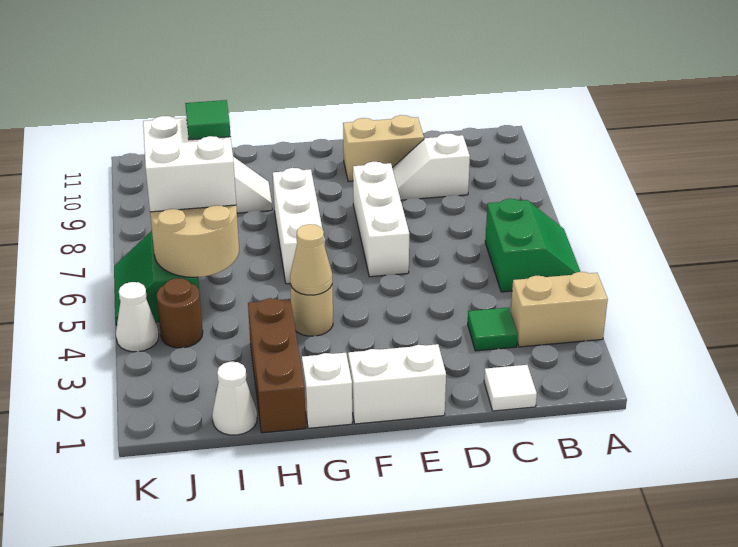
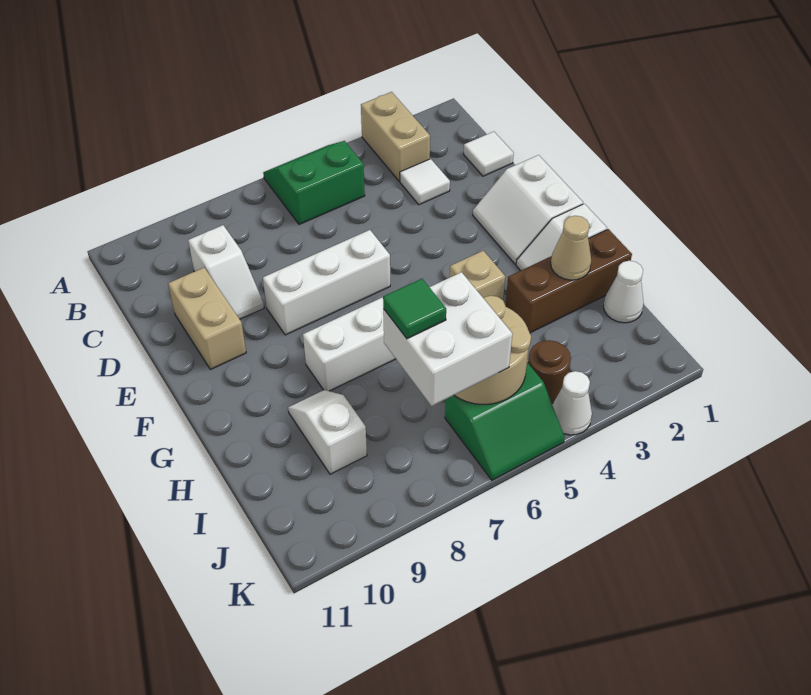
green tile C3 level 1 -> white tile C3 level 1
tan round brick G4 level 1 -> tan brick G4 level 1
tan cone G4 level 2 -> tan cone H2 level 2

